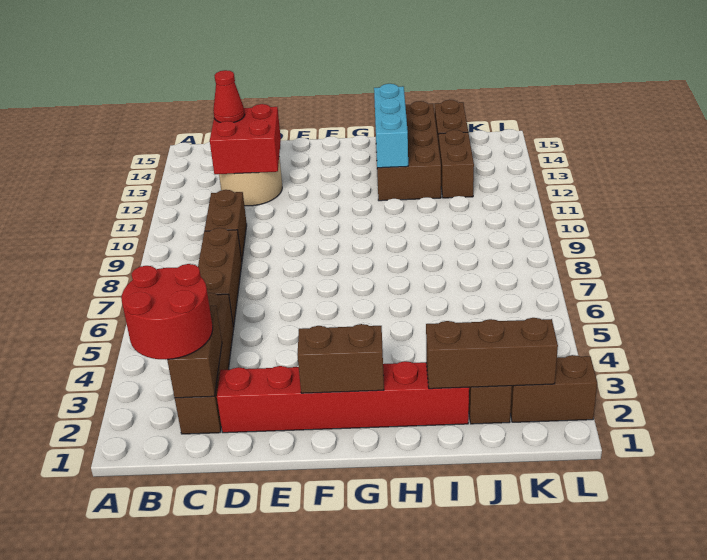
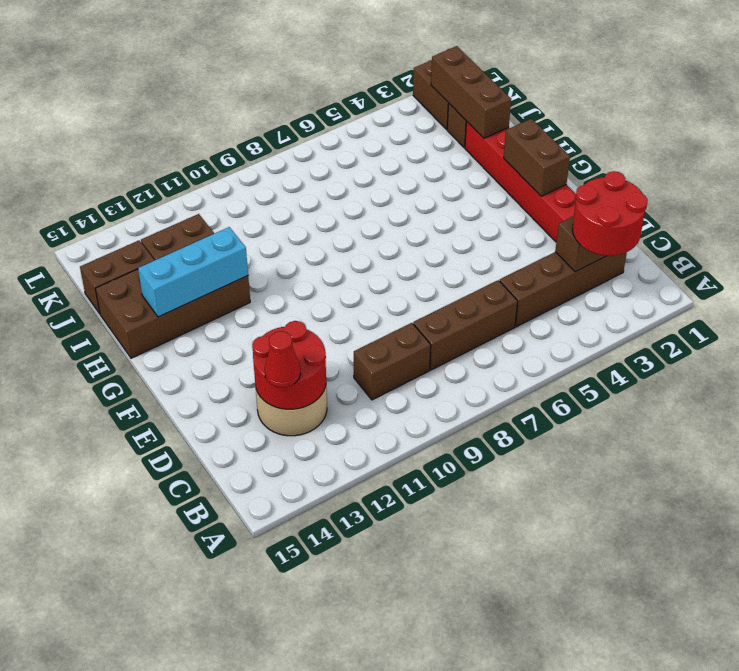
red brick C12:D13 level 2 -> red round brick C12:D13 level 2

